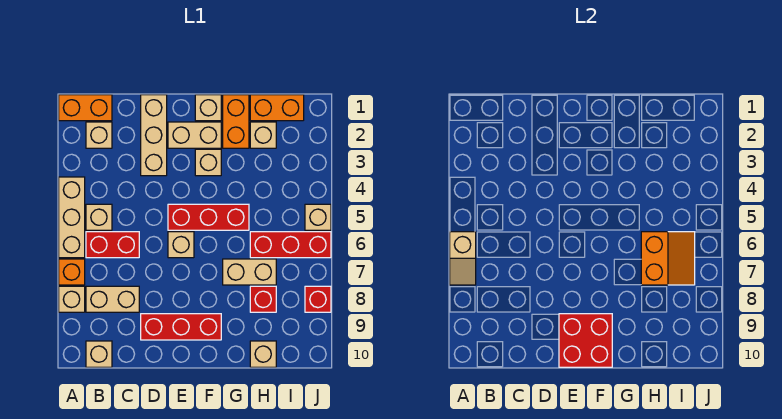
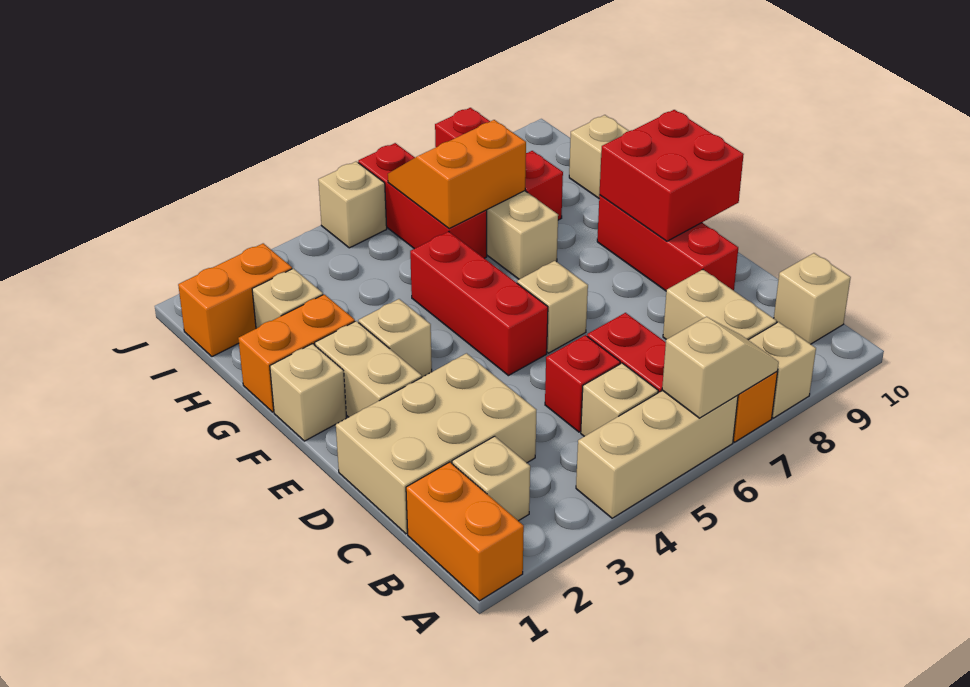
none -> red brick C5 level 1
tan brick D1:D3 level 1 -> tan brick C1:D3 level 1
orange brick H1:I1 level 1 -> orange brick I1:I2 level 1

